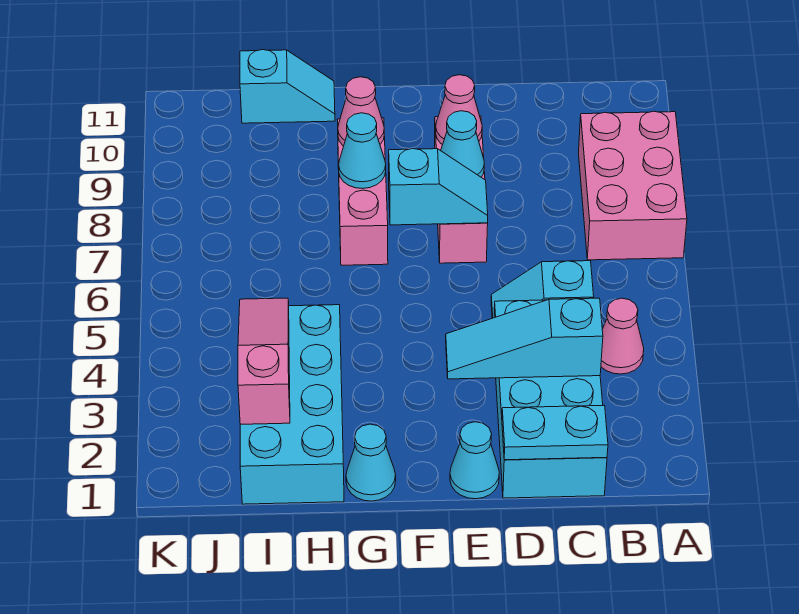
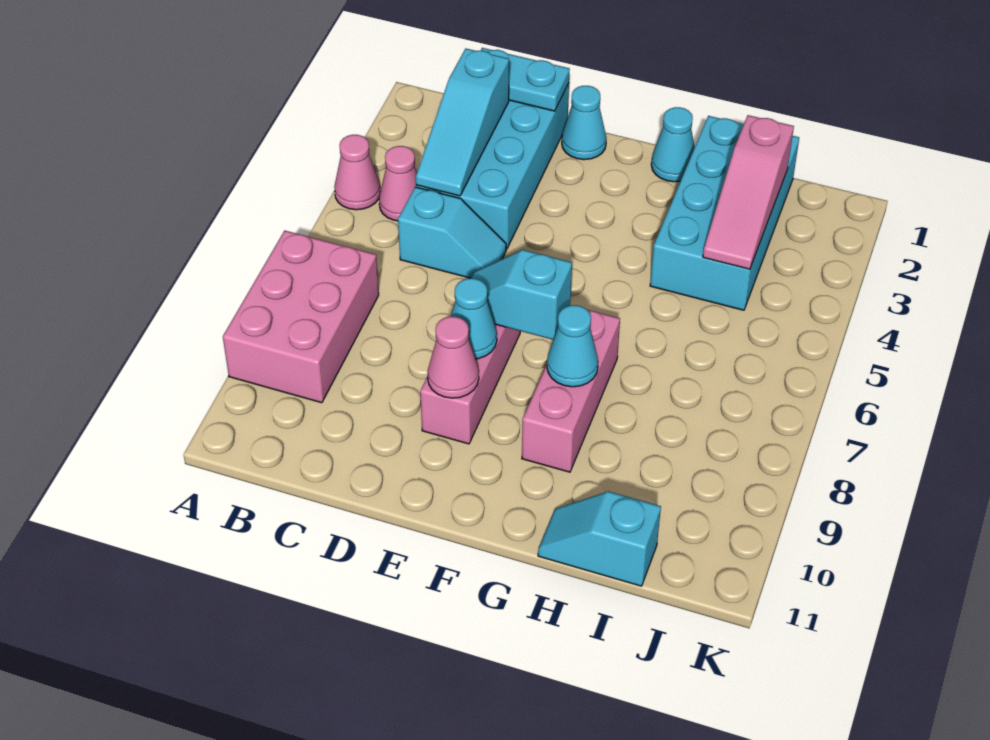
cyan slope C3:E3 level 2 top C -> cyan slope C2:C4 level 2 top 2
pink cone G9 level 2 -> pink cone A4 level 1

